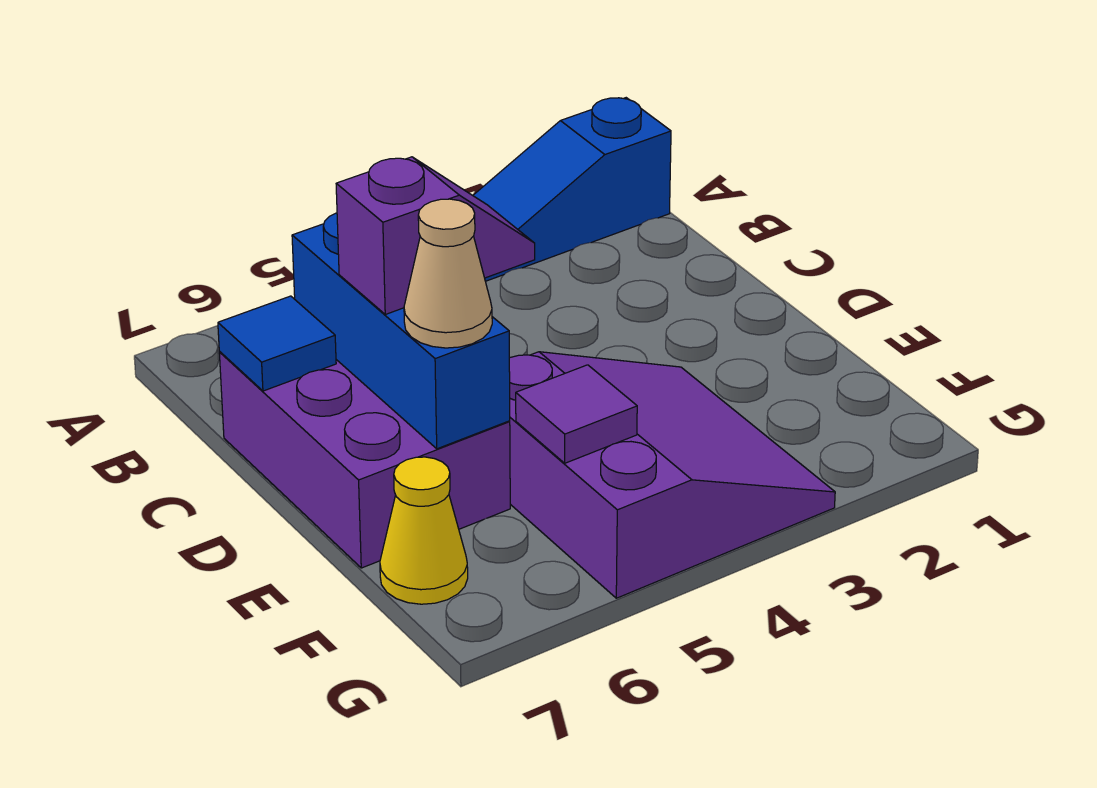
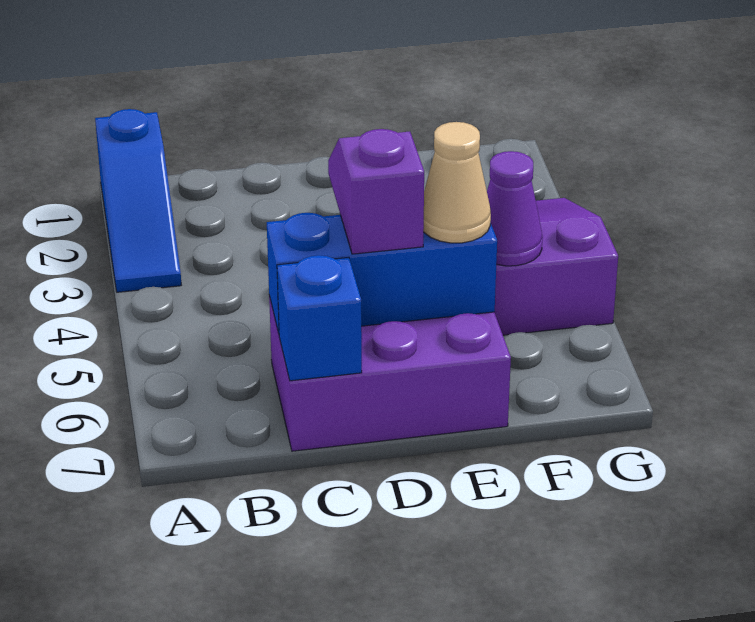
blue tile C7 level 2 -> blue brick C7 level 2
purple tile F5 level 2 -> purple cone F5 level 2
yellow cone F7 level 1 -> none

